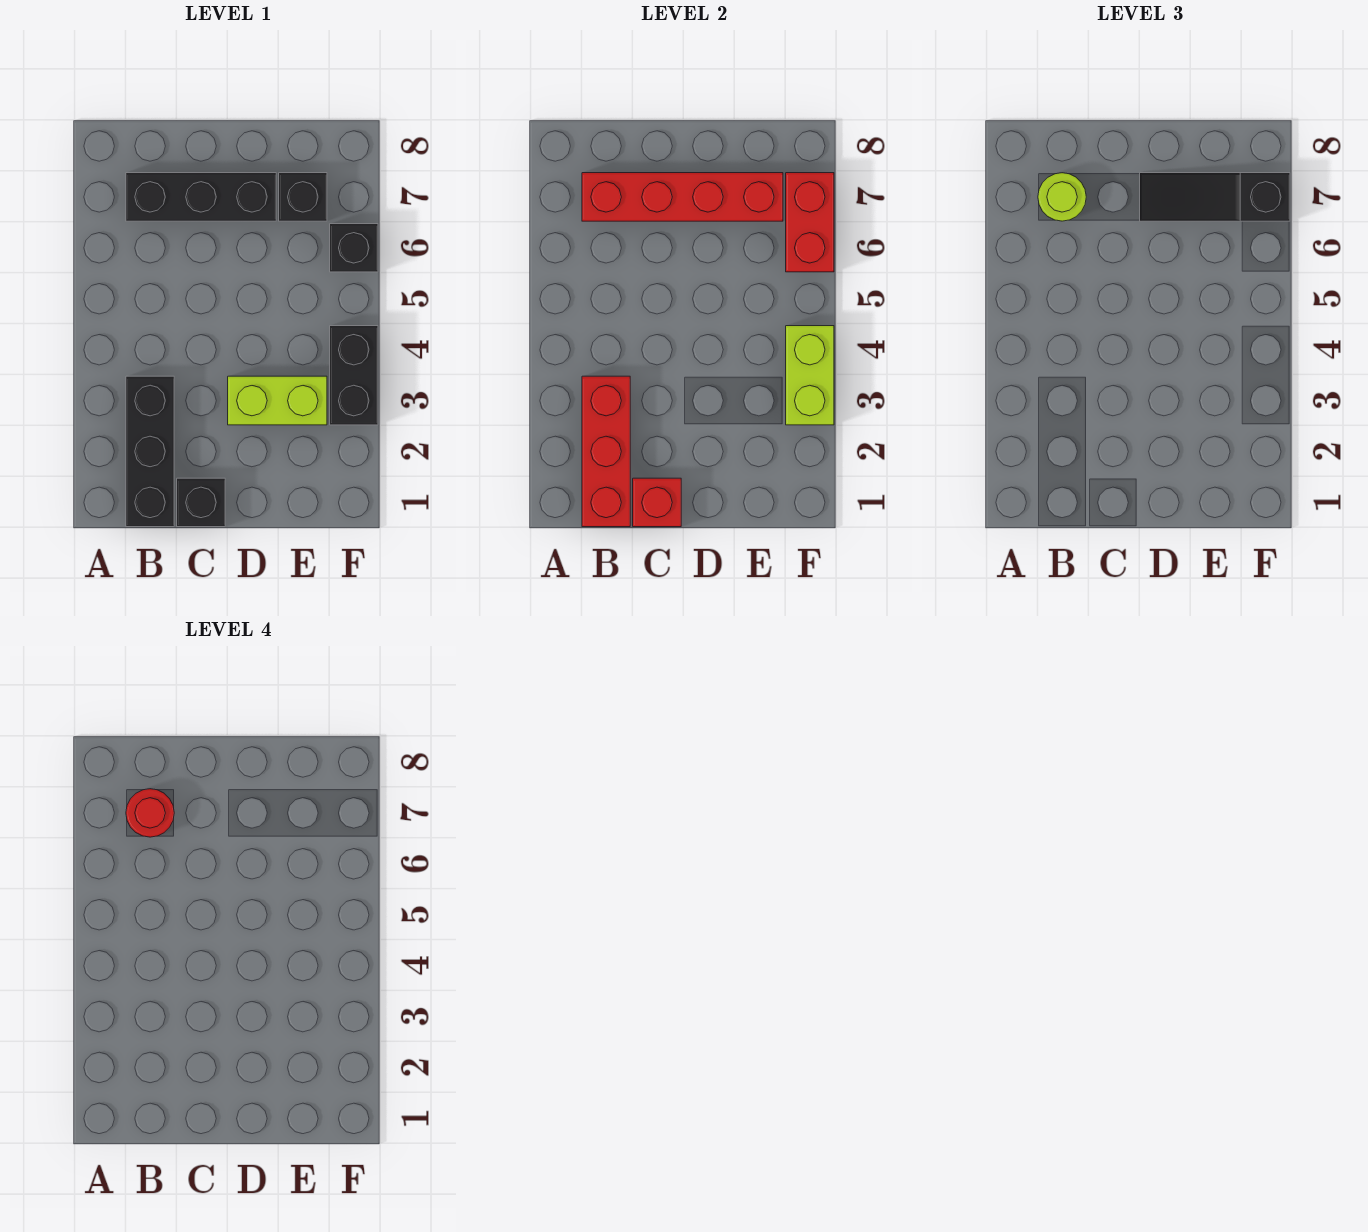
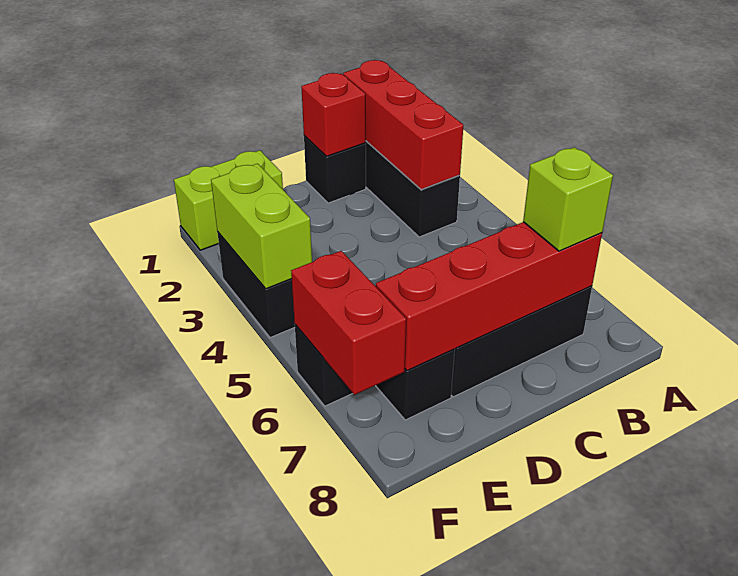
lime round brick B7 level 3 -> lime brick B7 level 3
red round brick B7 level 4 -> none
lime brick D3:E3 level 1 -> lime brick E1:F1 level 1
black slope D7:F7 level 3 top F -> none

